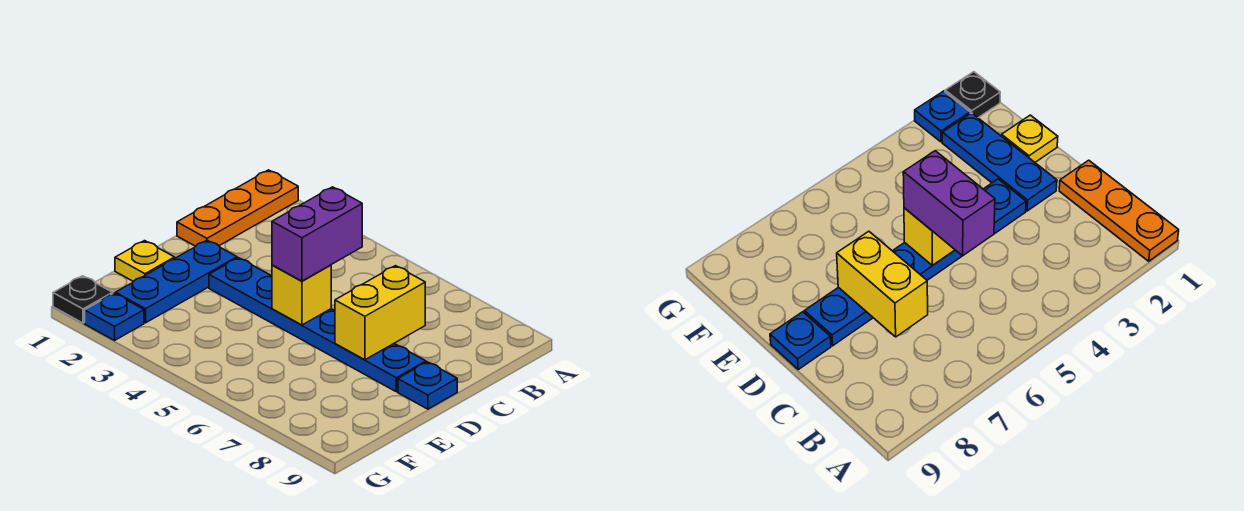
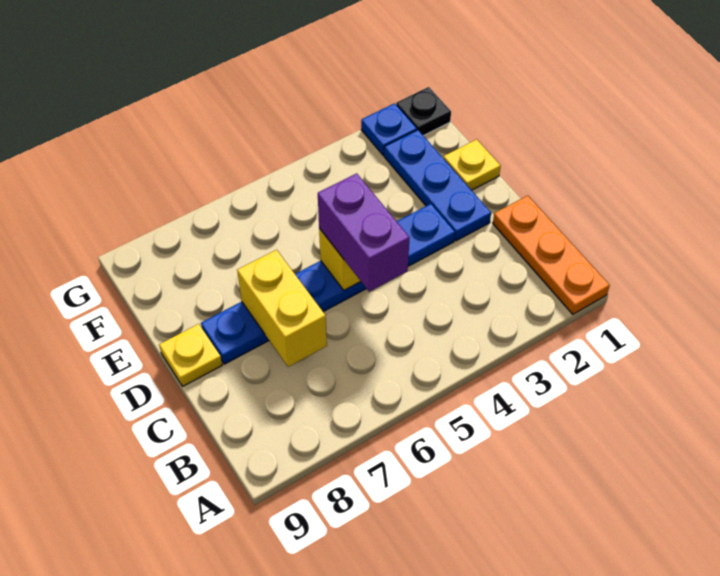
blue plate D9 level 1 -> yellow plate D9 level 1

